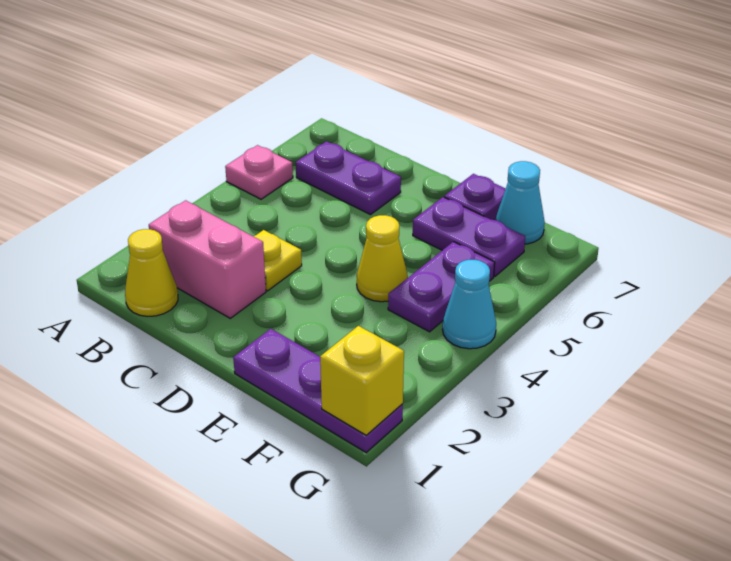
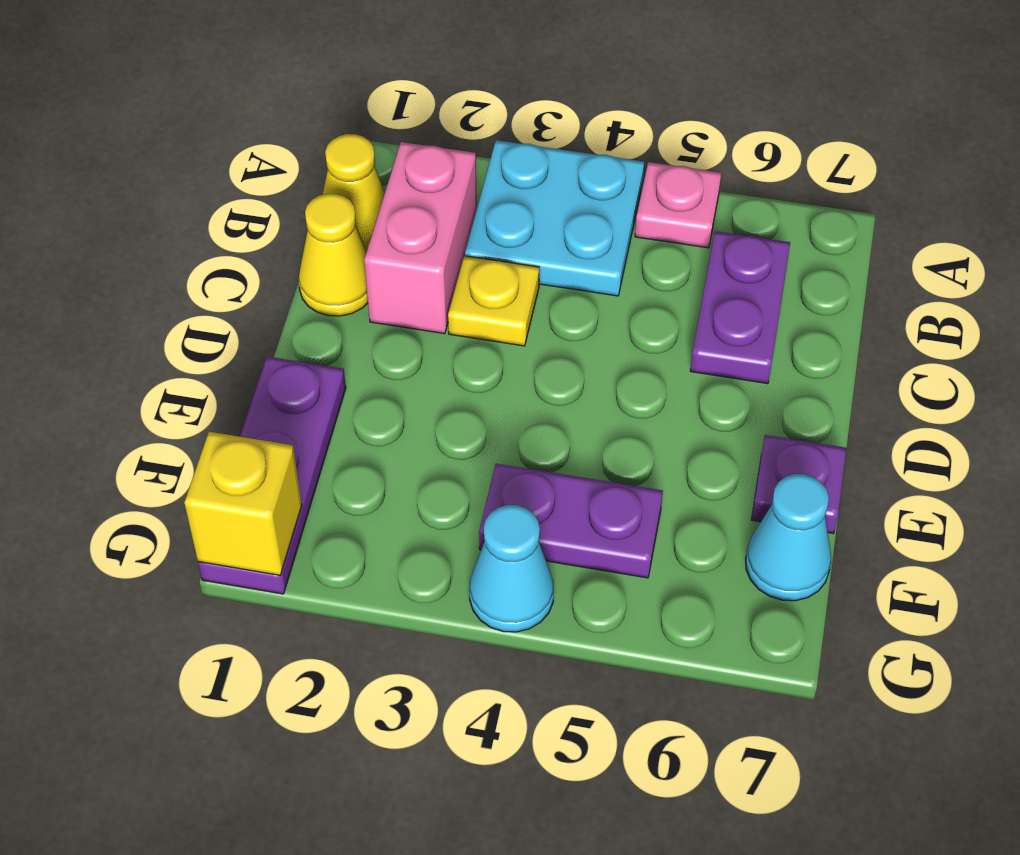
none -> cyan plate A3:B4 level 1
yellow cone E4 level 1 -> yellow cone C1 level 1
purple plate E6:F6 level 1 -> none

